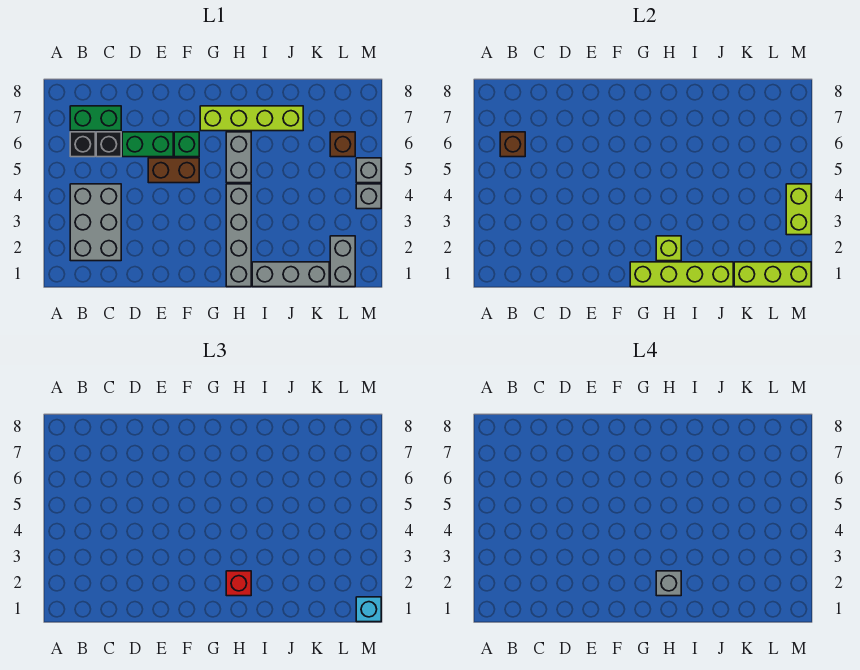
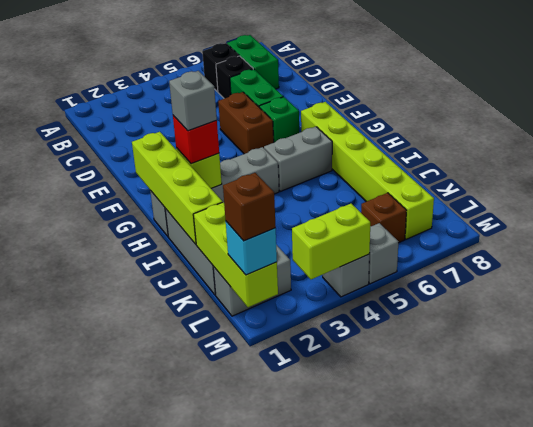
grey brick B2:C4 level 1 -> none
brown brick B6 level 2 -> brown brick M1 level 4
lime brick G7:J7 level 1 -> lime brick G7:L7 level 1

